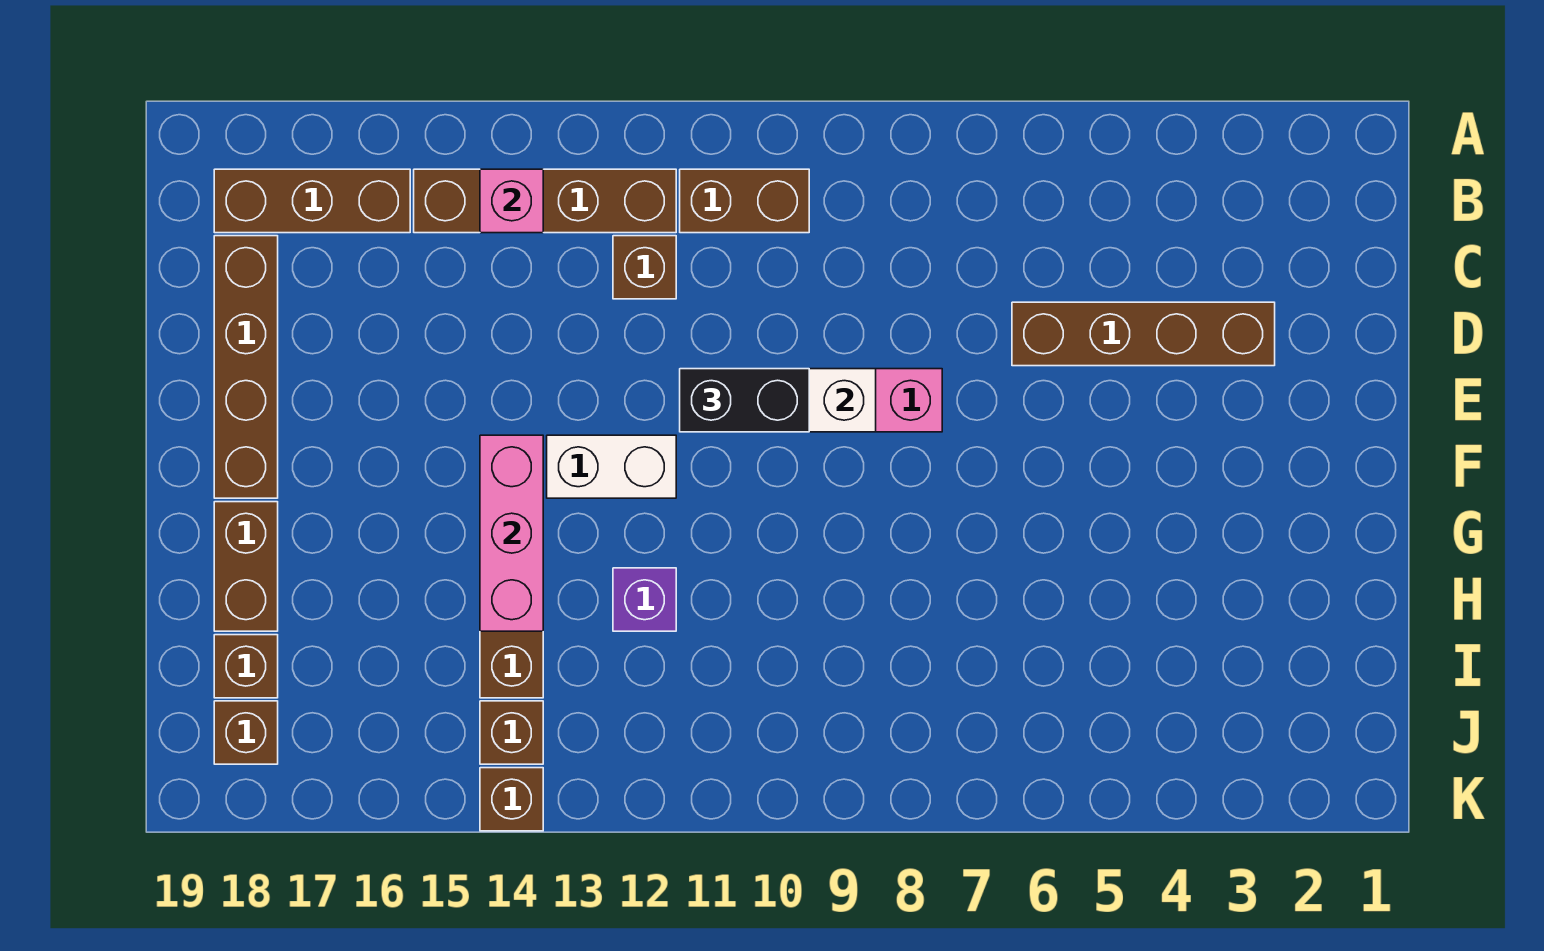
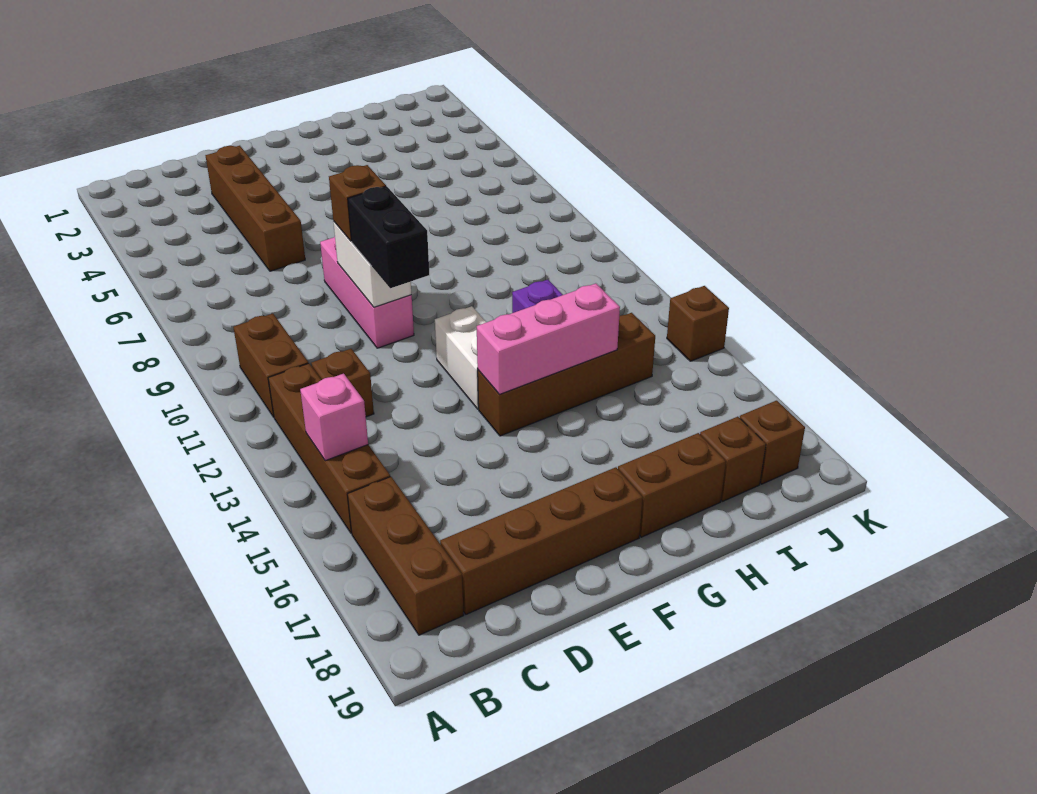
brown brick J14 level 1 -> brown brick E9 level 3

